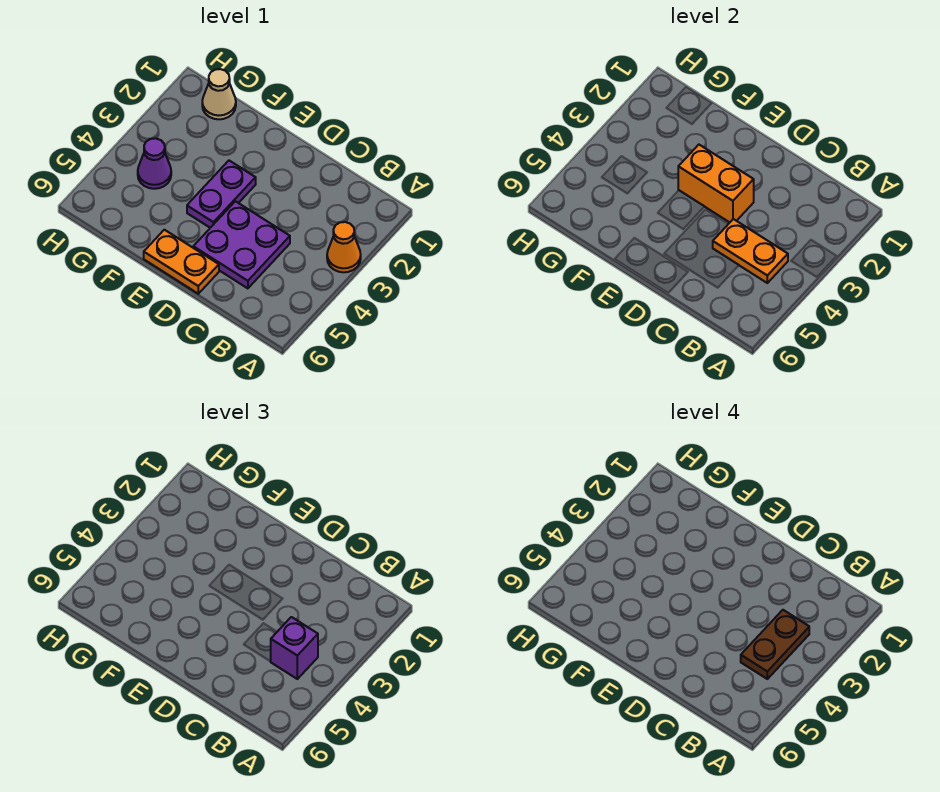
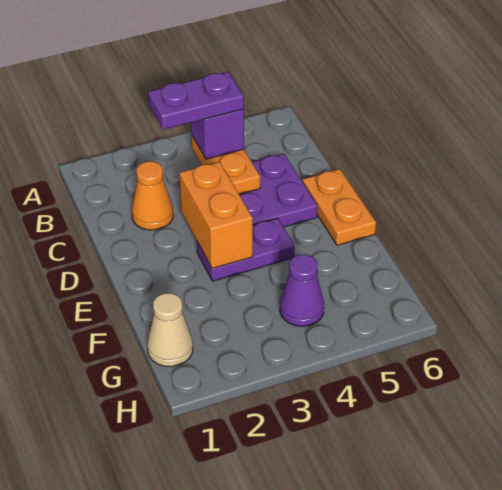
orange cone A3 level 1 -> orange cone C2 level 1
brown plate B3:B4 level 4 -> purple plate B3:B4 level 4

